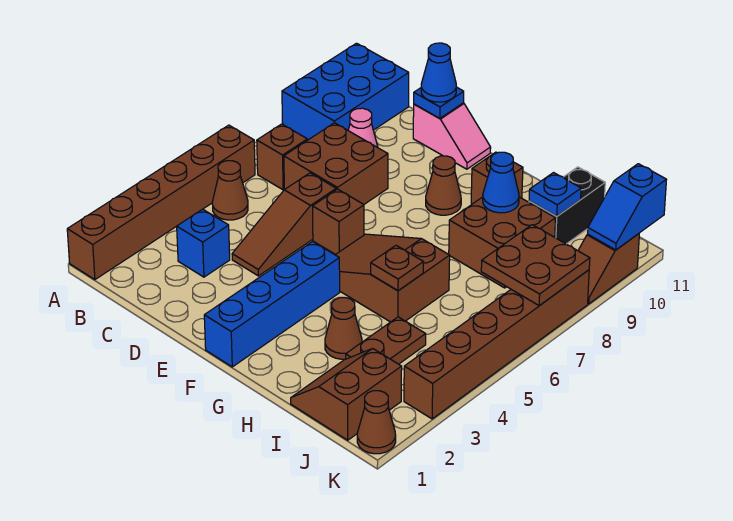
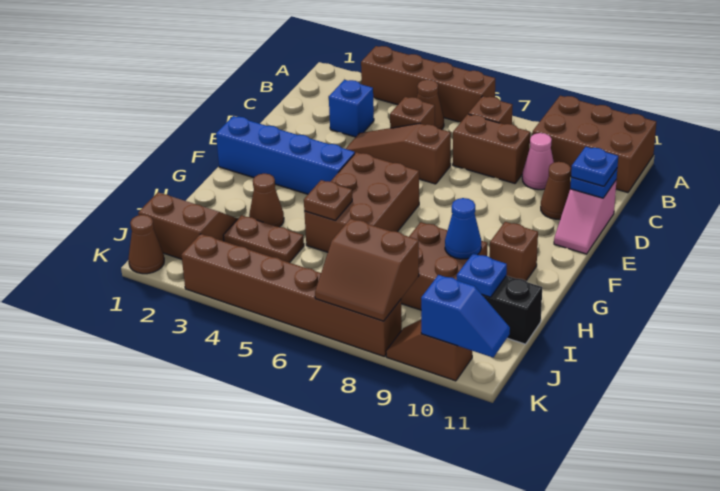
brown brick A1:A6 level 1 -> brown brick A3:A6 level 1
blue brick A9:B11 level 1 -> brown brick A9:B11 level 1
brown brick C7:D8 level 1 -> brown brick C7:C8 level 1
blue cone D11 level 3 -> blue plate D11 level 3
brown brick E6 level 1 -> brown brick C5 level 1
brown slope F5:H6 level 1 top H -> brown brick F5:H6 level 1
brown cone F9 level 1 -> brown cone D10 level 1
brown plate J7:K8 level 2 -> brown slope J7:K8 level 2 top J
blue slope K10:K11 level 2 top 11 -> blue slope K10:K11 level 2 top 10

